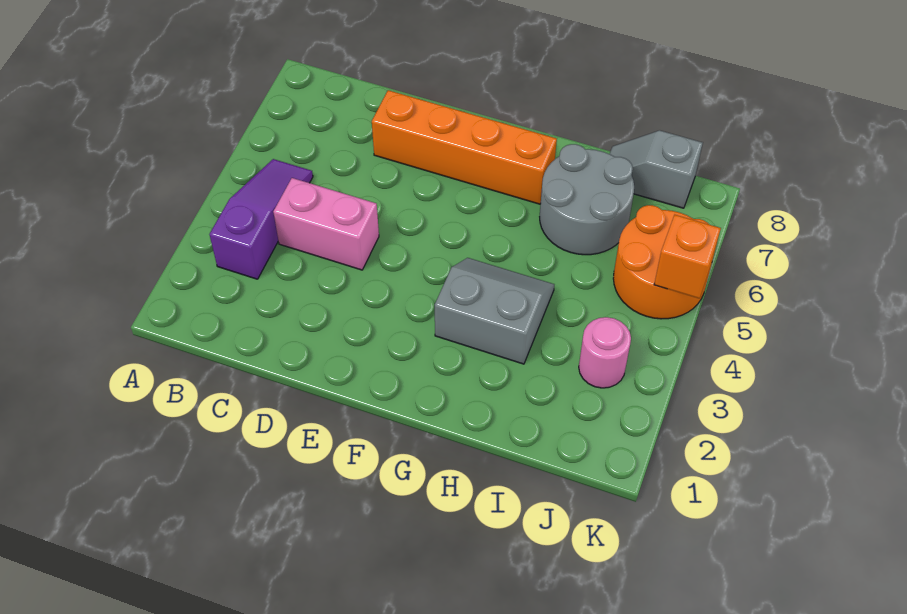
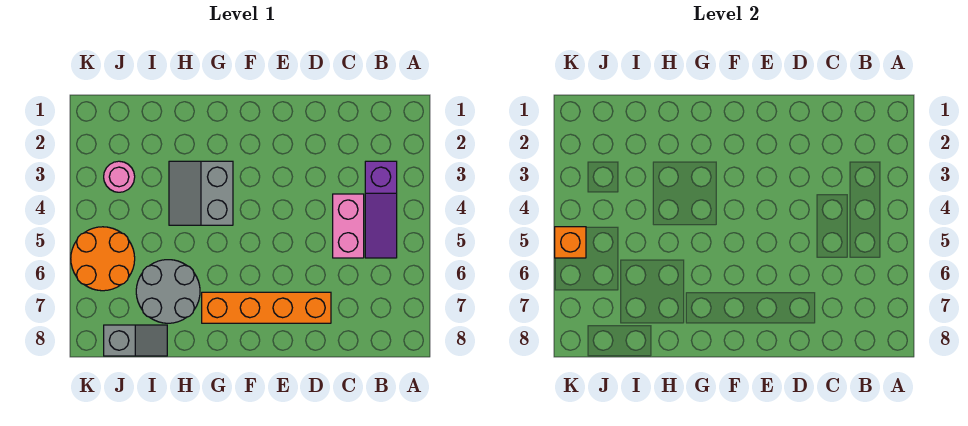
pink brick C4:D4 level 1 -> pink brick C4:C5 level 1
grey slope G3:H4 level 1 top 3 -> grey slope G3:H4 level 1 top G

